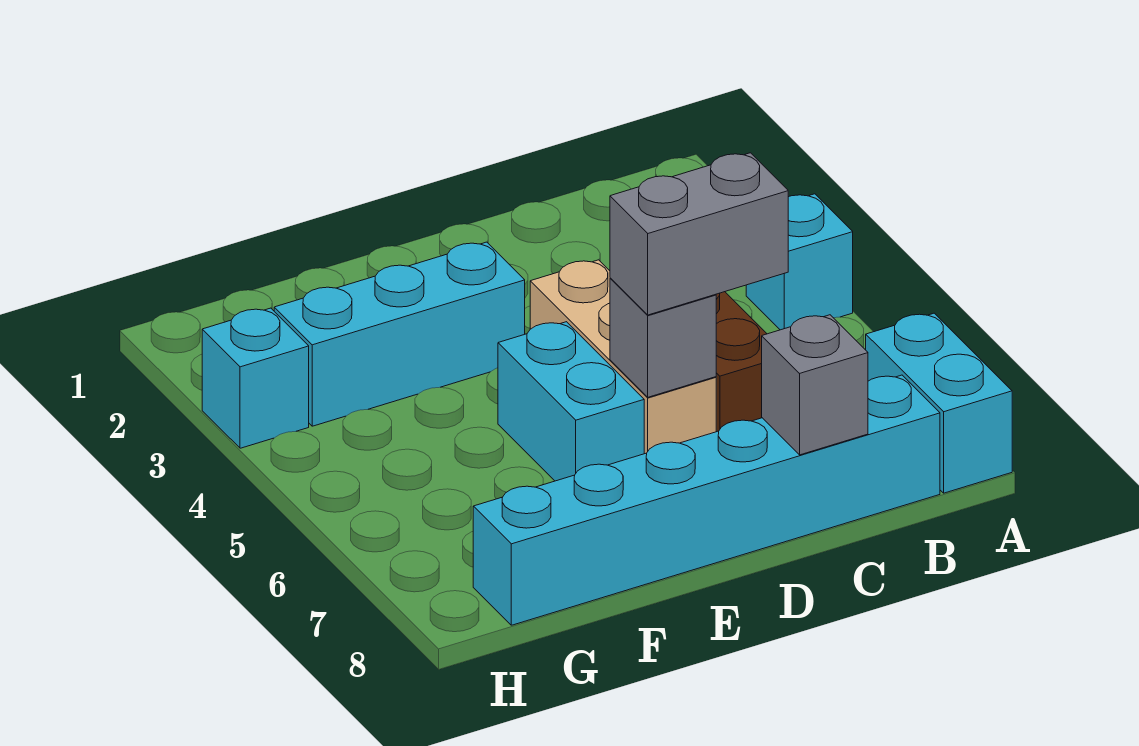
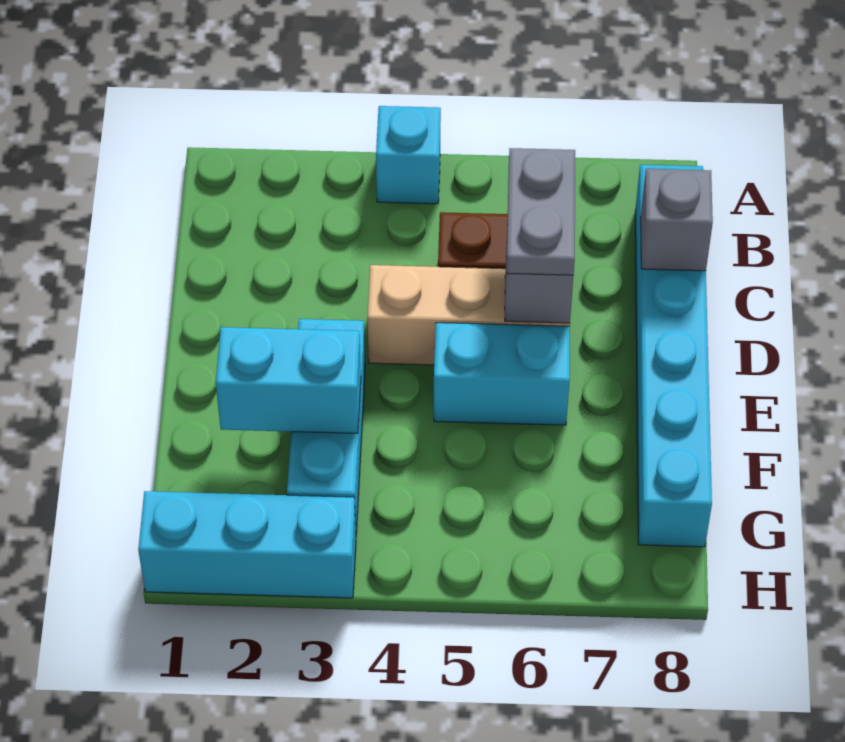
cyan brick A7:A8 level 1 -> cyan brick F2:F3 level 2
grey brick C6:D6 level 3 -> grey plate C6:D6 level 3
cyan brick H3 level 1 -> cyan brick H1:H3 level 1

